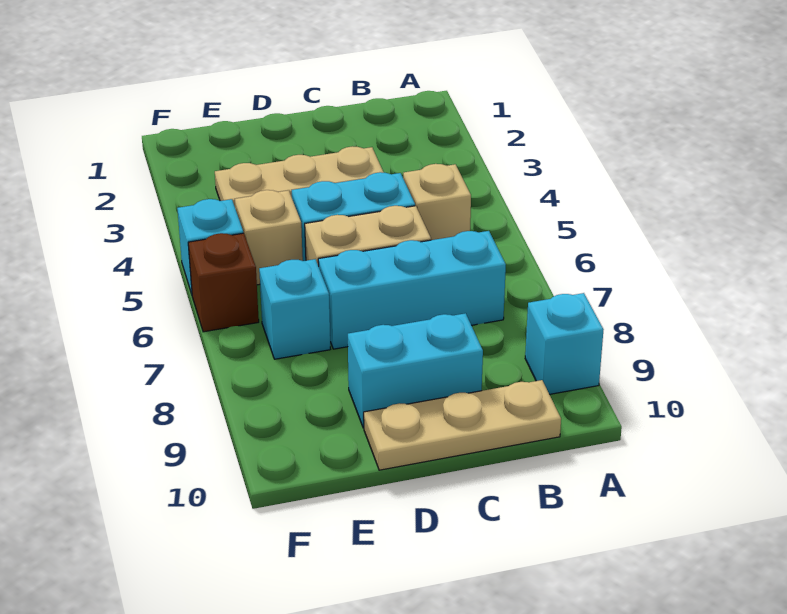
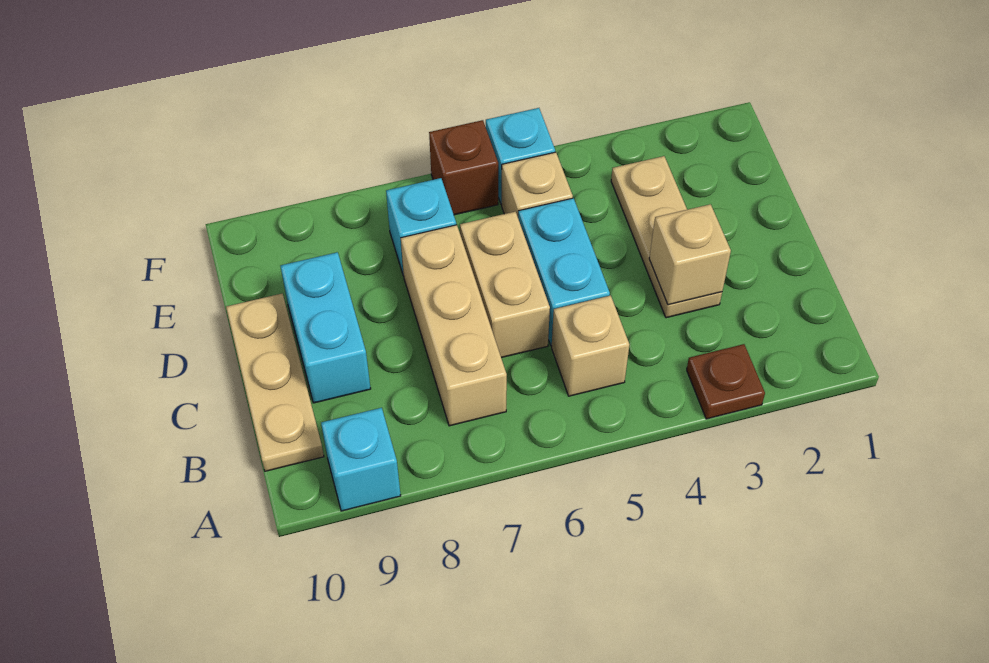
none -> brown plate A3 level 1
cyan brick B7:D7 level 1 -> tan brick B7:D7 level 1
none -> tan brick C3 level 2

